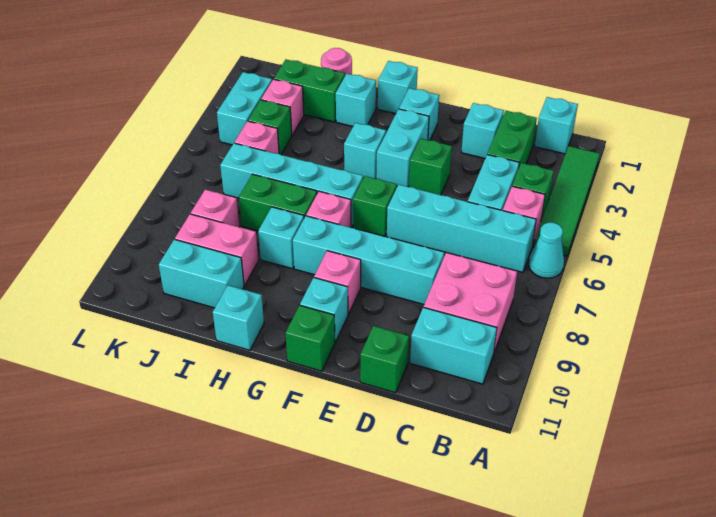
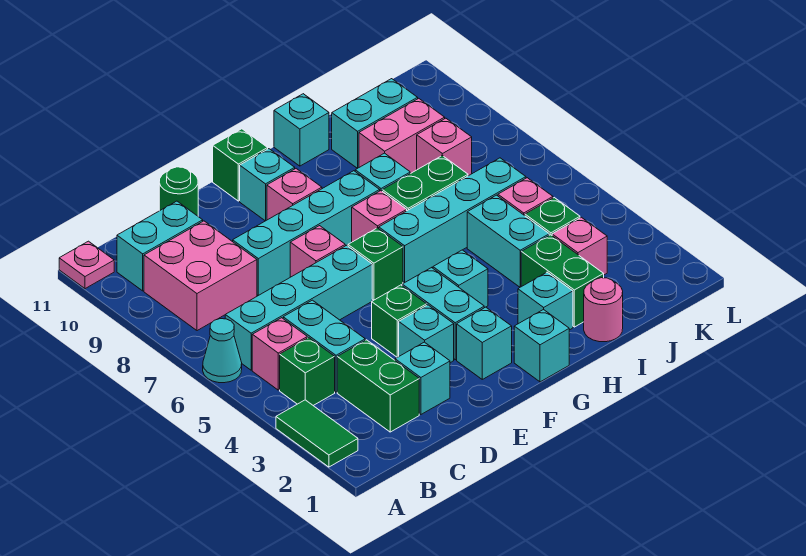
green tile A2:A5 level 1 -> green tile A2:A3 level 1
none -> pink plate A11 level 1
cyan brick B1 level 1 -> cyan brick E3 level 1
green brick D11 level 1 -> green round brick D11 level 1
none -> pink brick E7 level 1
green brick I2:J2 level 1 -> green brick I2:I3 level 1
cyan brick K3:K4 level 1 -> cyan brick I4:I5 level 1

